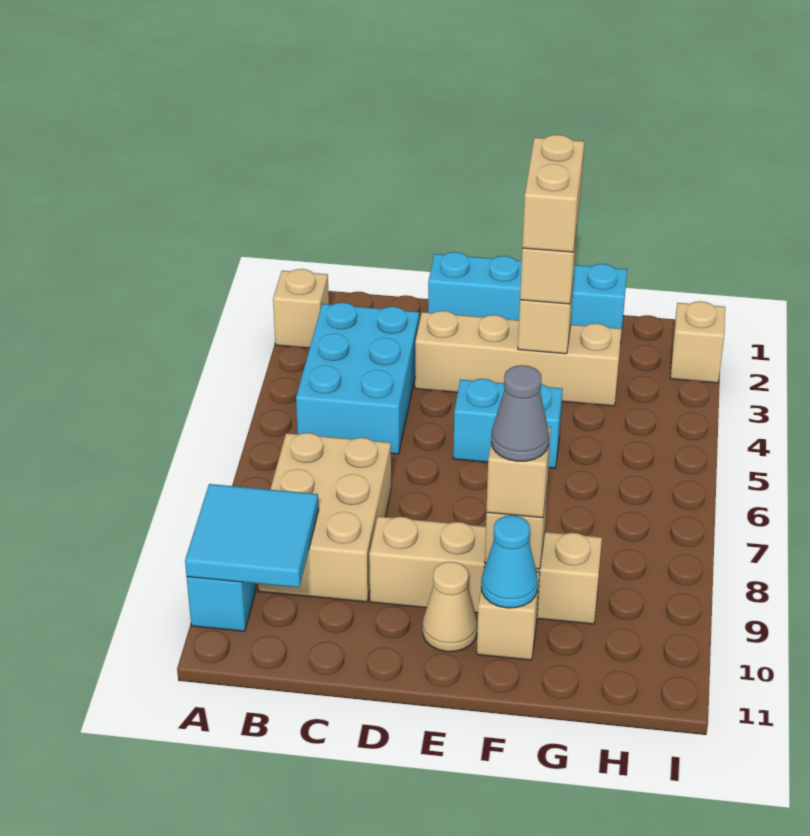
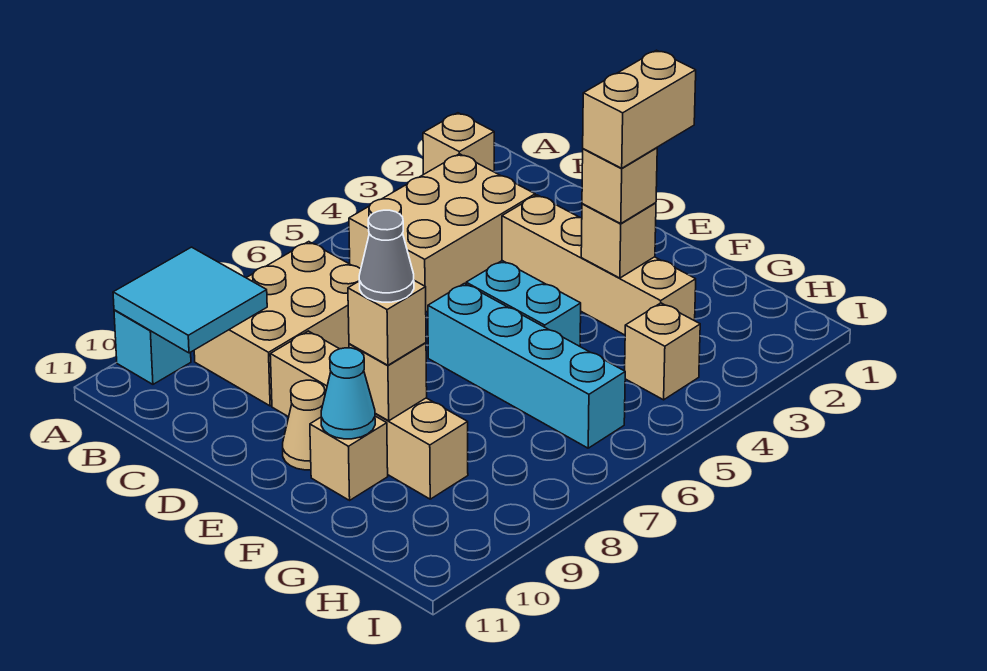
cyan brick B3:C5 level 1 -> tan brick B3:C5 level 1
cyan brick D1:G1 level 1 -> cyan brick E6:H6 level 1
tan brick I2 level 1 -> tan brick H4 level 1

